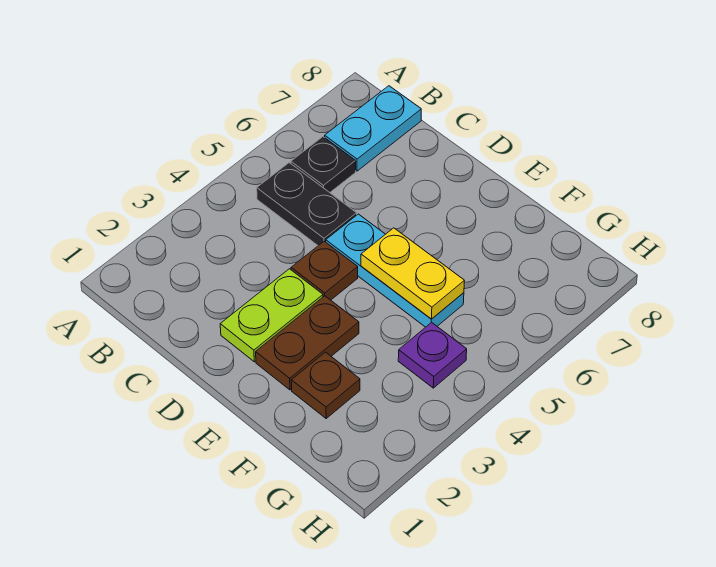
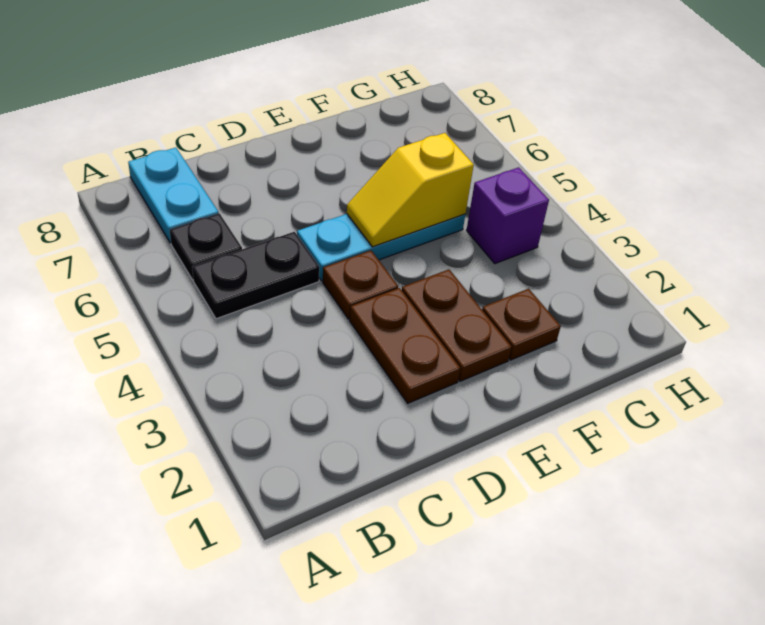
lime plate D2:D3 level 1 -> brown plate D2:D3 level 1
yellow plate E5:F5 level 2 -> yellow slope E5:F5 level 2 top F
purple plate G4 level 1 -> purple brick G4 level 1

